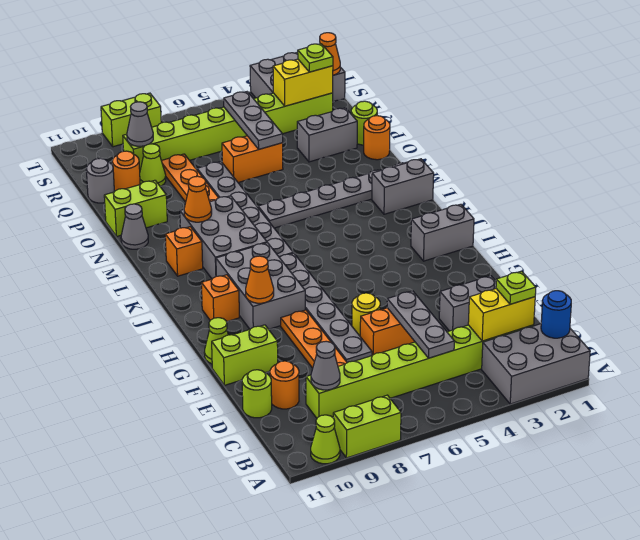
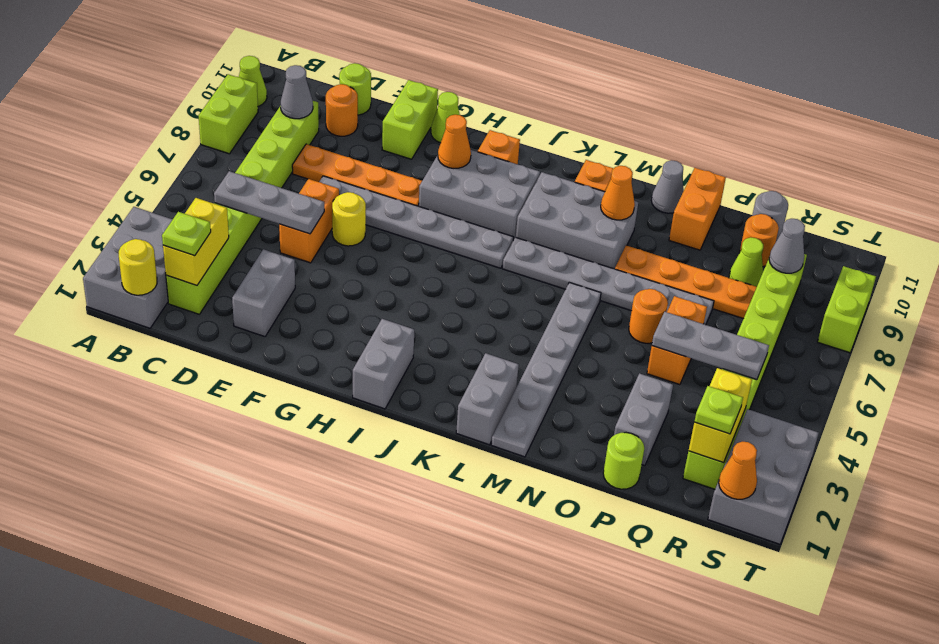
blue round brick B1 level 2 -> yellow round brick B1 level 2
orange round brick O1 level 1 -> orange round brick O6 level 1
lime brick O10:O11 level 1 -> orange brick O10:O11 level 1

